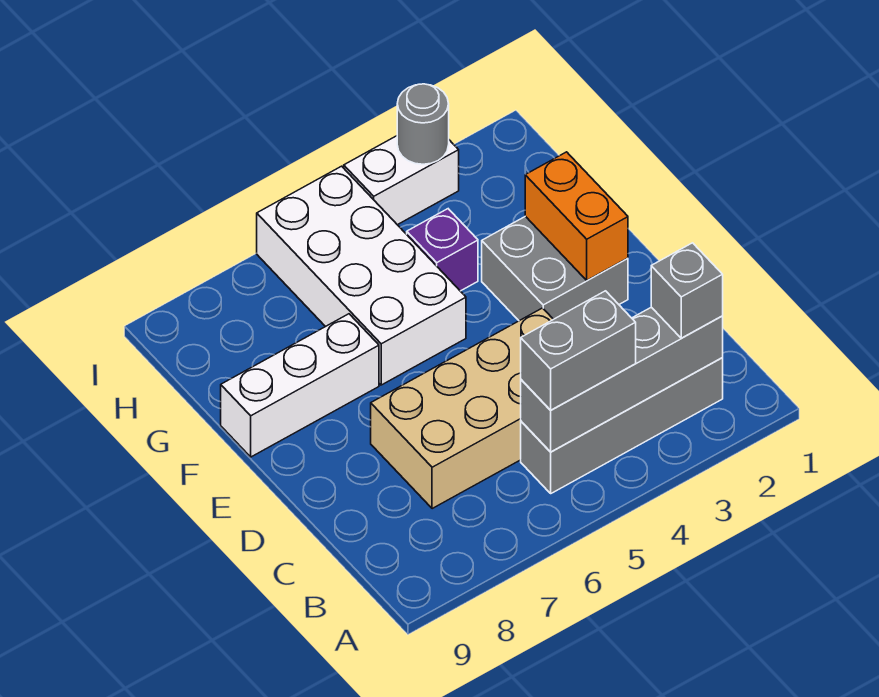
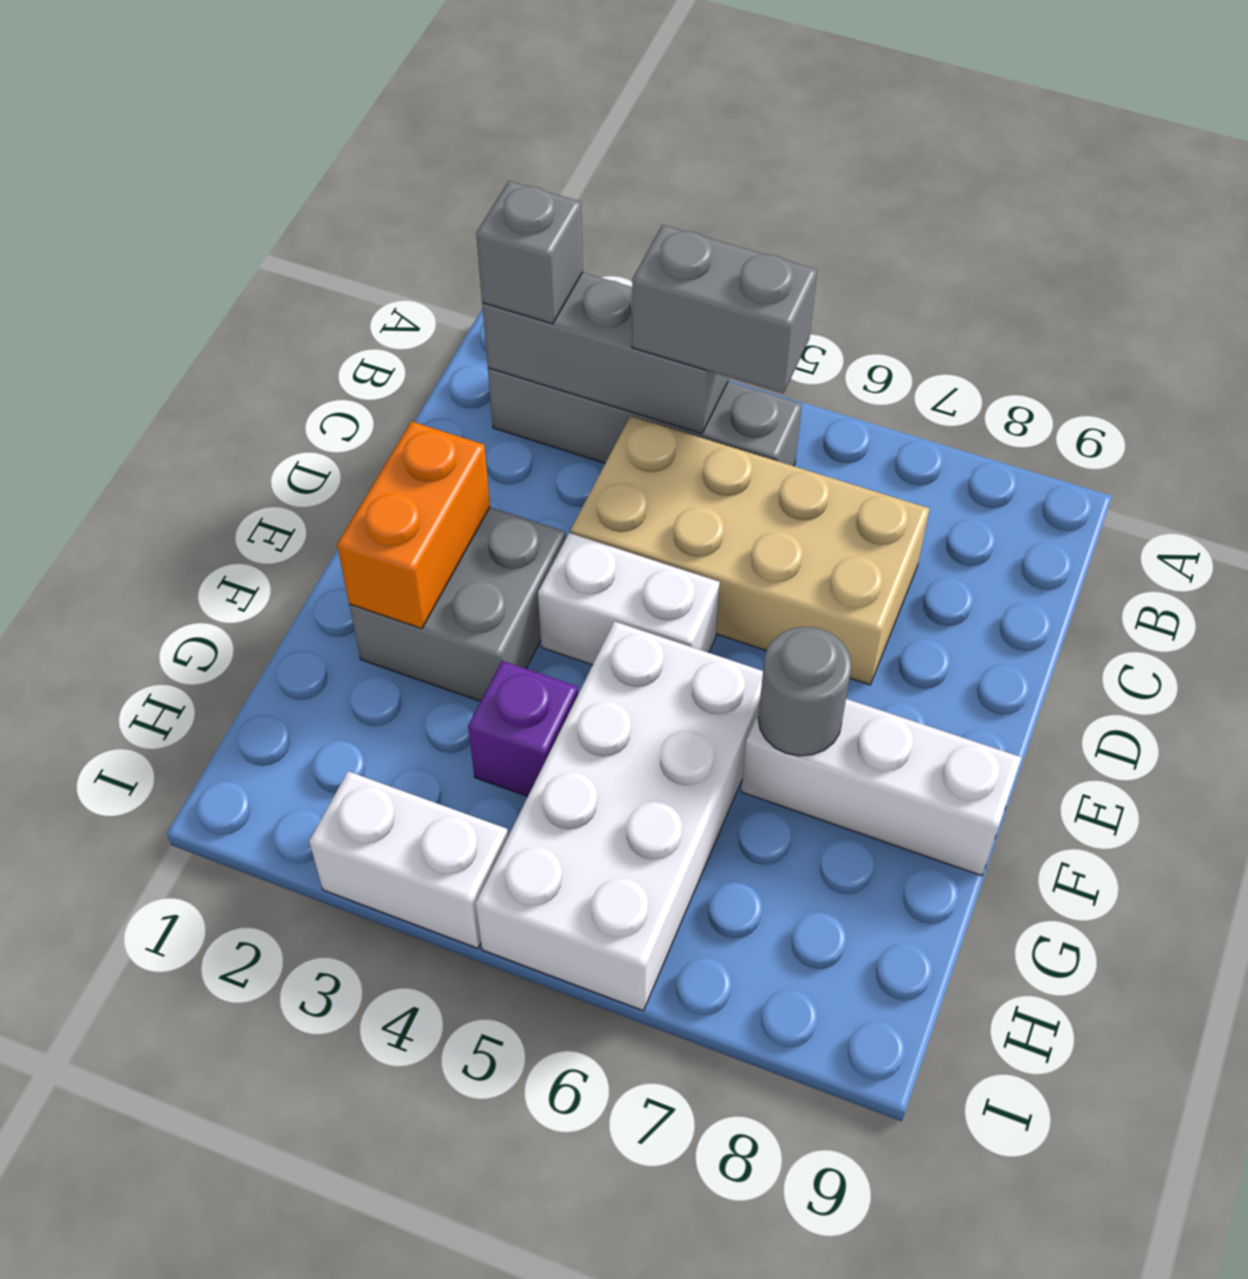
grey brick B2:B5 level 2 -> grey brick B2:B4 level 2
none -> white brick E4:E5 level 1
grey round brick I3 level 2 -> grey round brick F7 level 2

